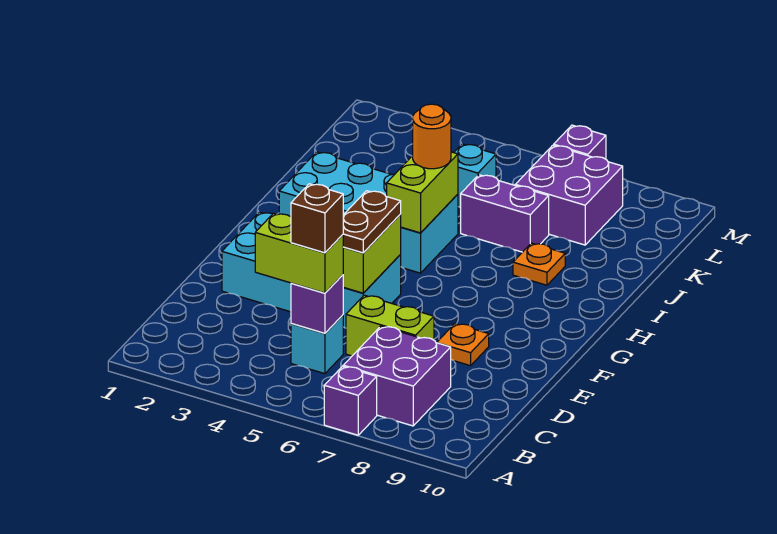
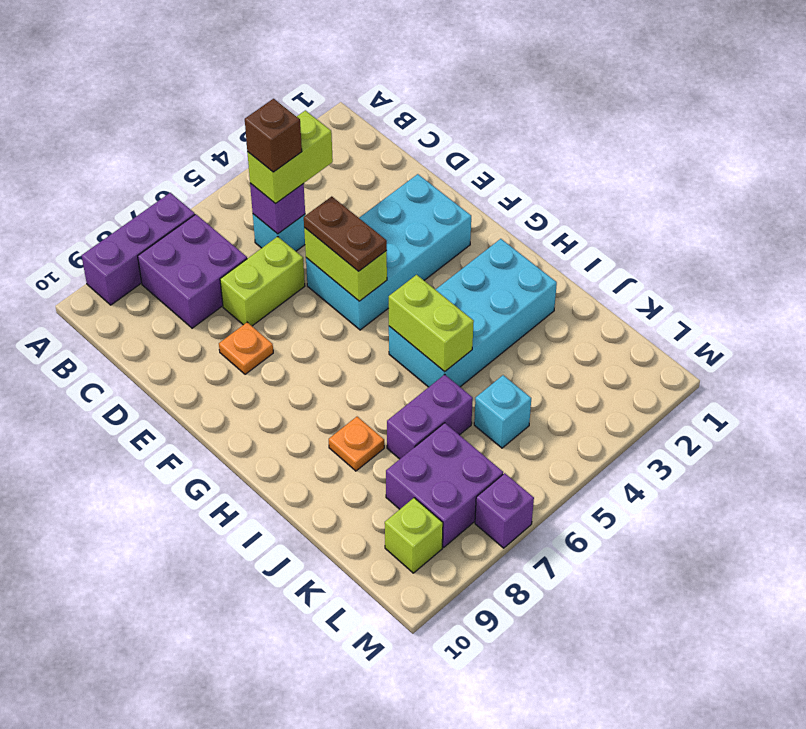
purple brick A7 level 1 -> purple brick A7:A9 level 1
orange round brick I5 level 3 -> none
none -> lime brick L9 level 1

